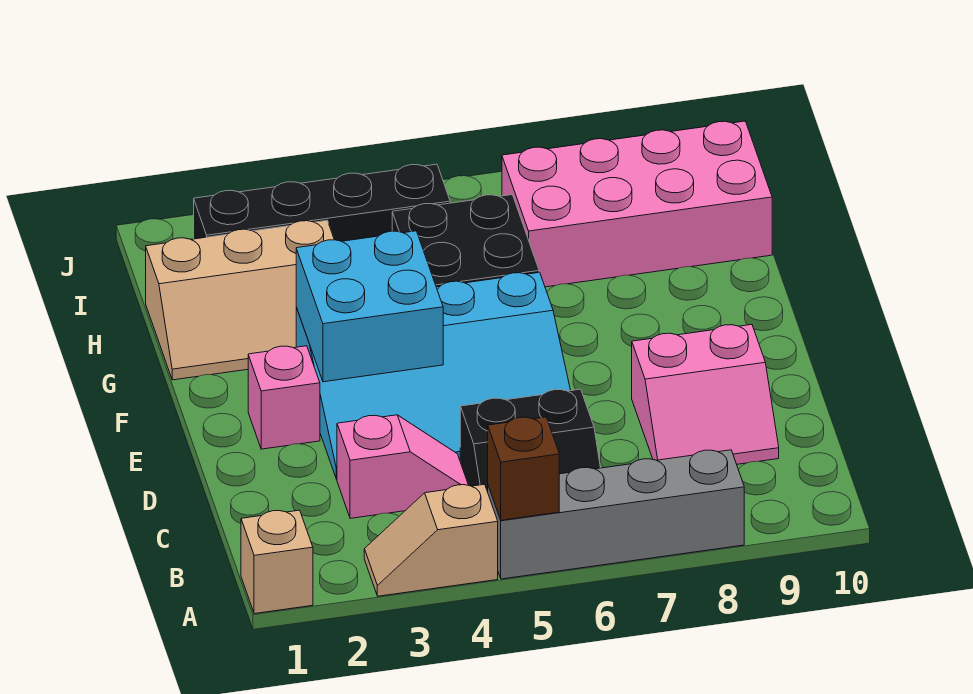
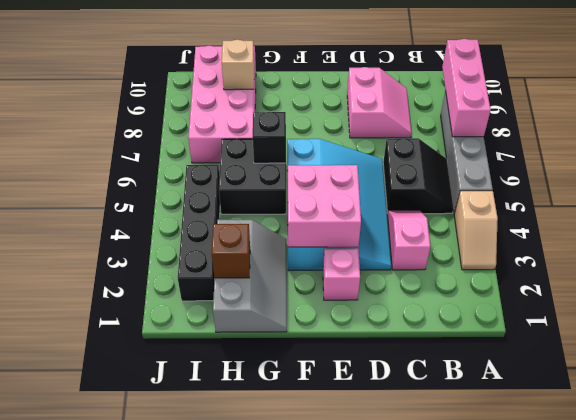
tan brick A1 level 1 -> tan brick H9 level 2
brown brick A5 level 2 -> brown brick H2 level 2
none -> pink brick A7:A9 level 2
cyan brick E3:F4 level 2 -> pink brick E3:F4 level 2
tan slope G1:H3 level 1 top H -> grey slope G1:H3 level 1 top H
none -> black brick G6 level 2

